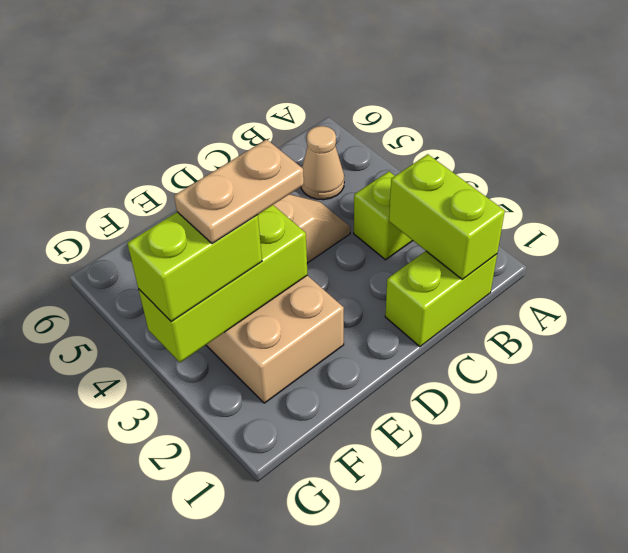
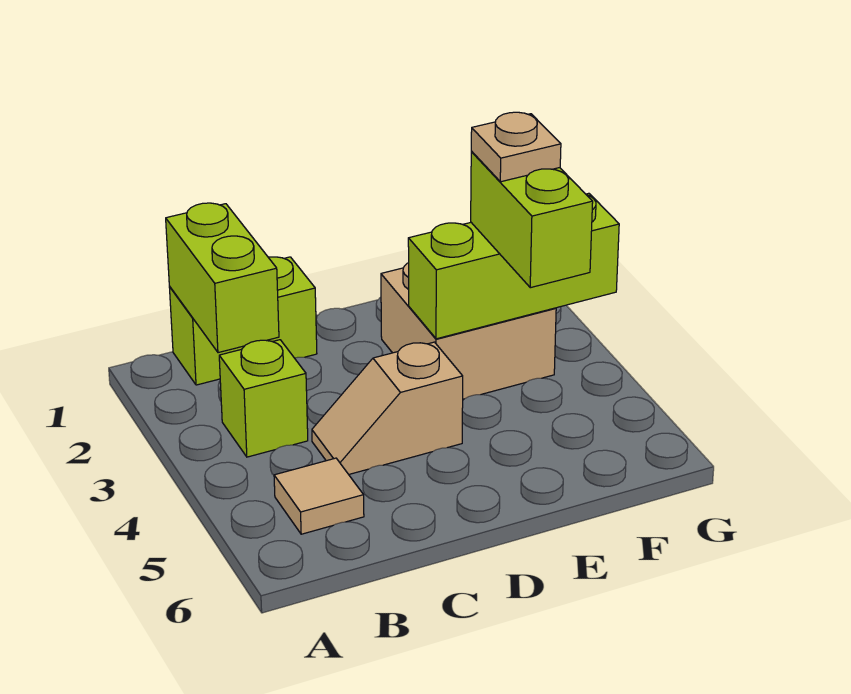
tan cone B5 level 1 -> tan tile B5 level 1
tan plate E3:F3 level 4 -> tan plate F3 level 4
lime brick F3:G3 level 3 -> lime brick F3:F4 level 3

